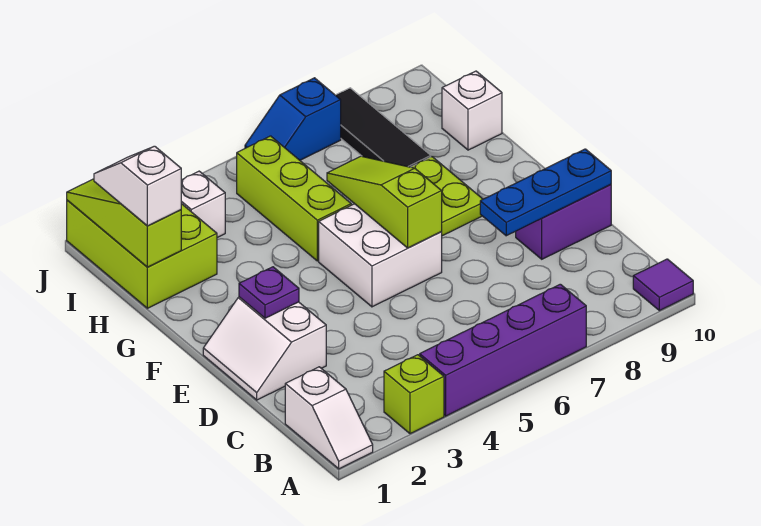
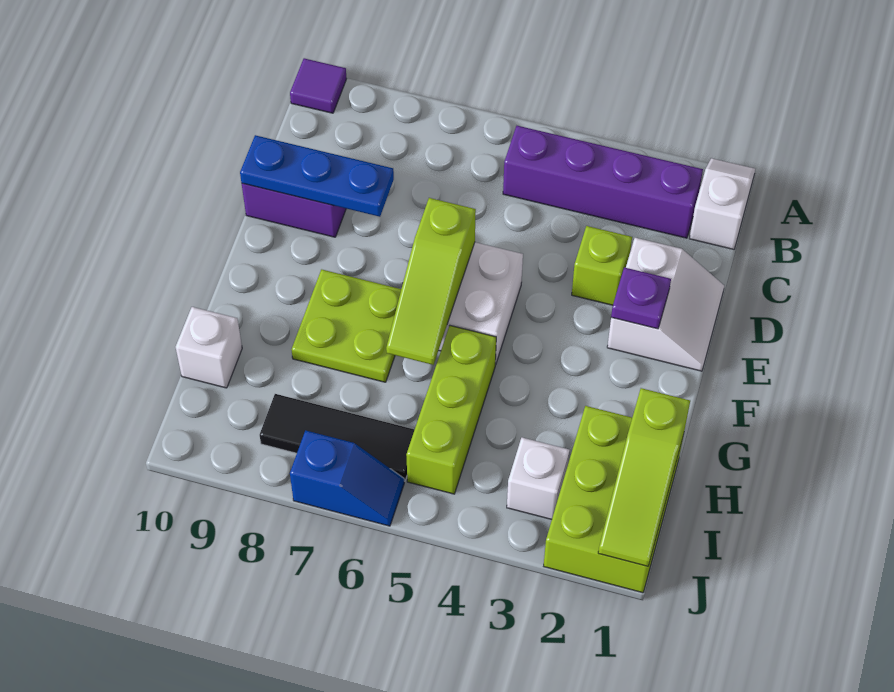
lime brick A3 level 1 -> lime brick D3 level 1
purple brick A4:A7 level 1 -> purple brick B2:B5 level 1
white slope H1:I1 level 3 top H -> none
black tile H8:J8 level 1 -> black tile I6:I8 level 1

